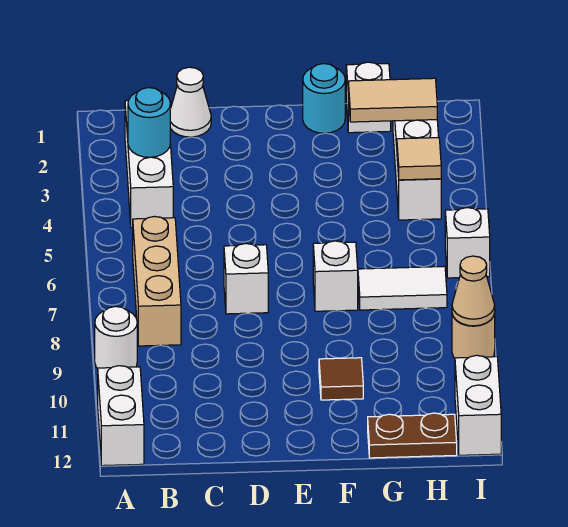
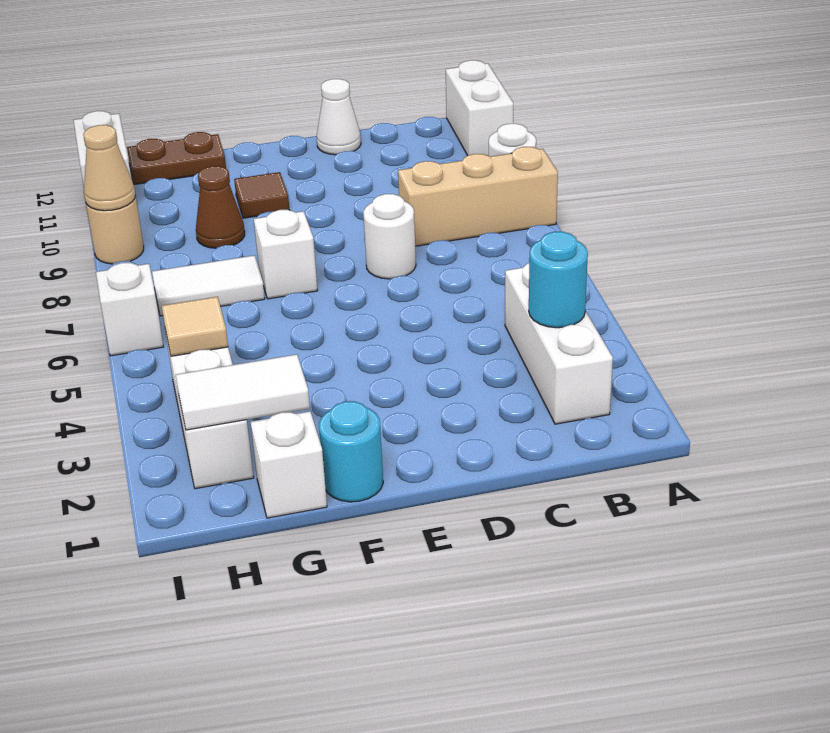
tan brick B6:B8 level 1 -> tan brick A8:C8 level 1
white cone C1 level 1 -> white cone D12 level 1
white brick D7 level 1 -> white round brick D7 level 1
tan tile G2:H2 level 2 -> white tile G2:H2 level 2
none -> brown cone G9 level 1

